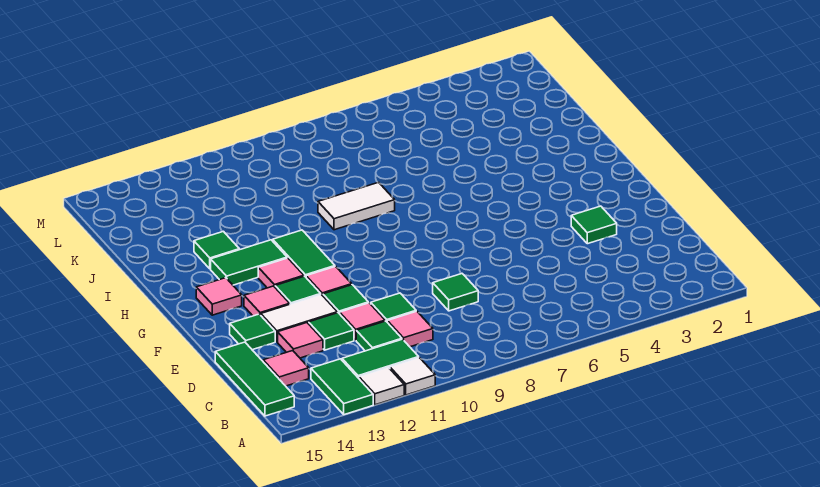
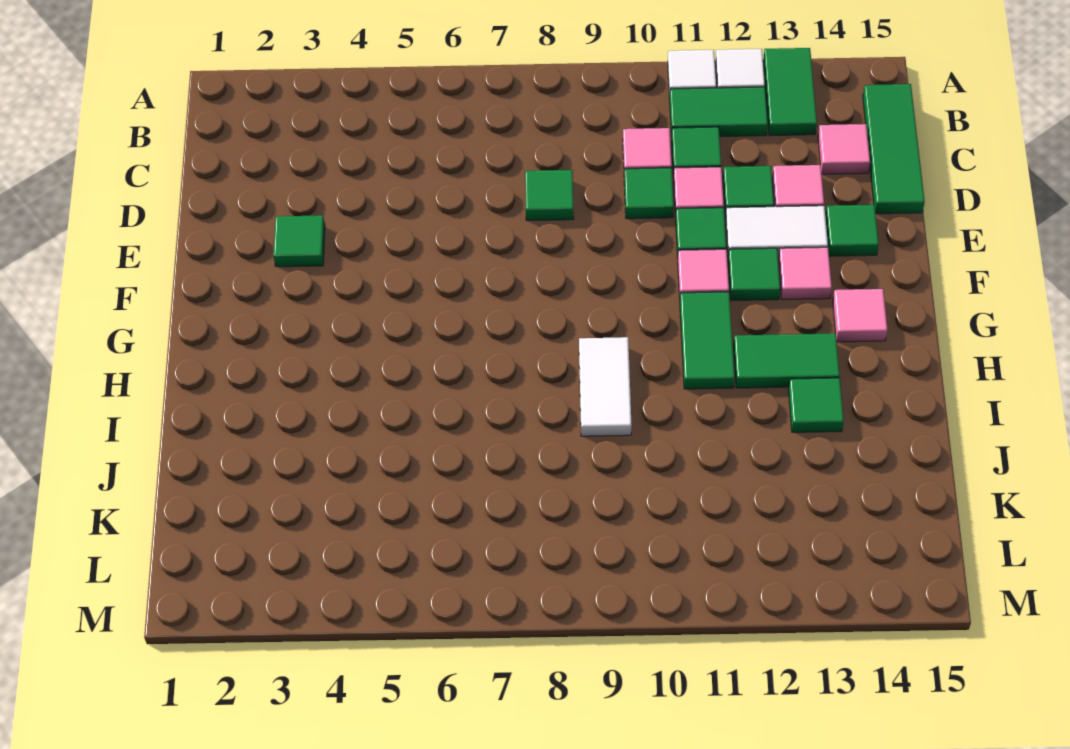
pink tile G12 level 1 -> none
white tile I8:I9 level 1 -> white tile H9:I9 level 1

